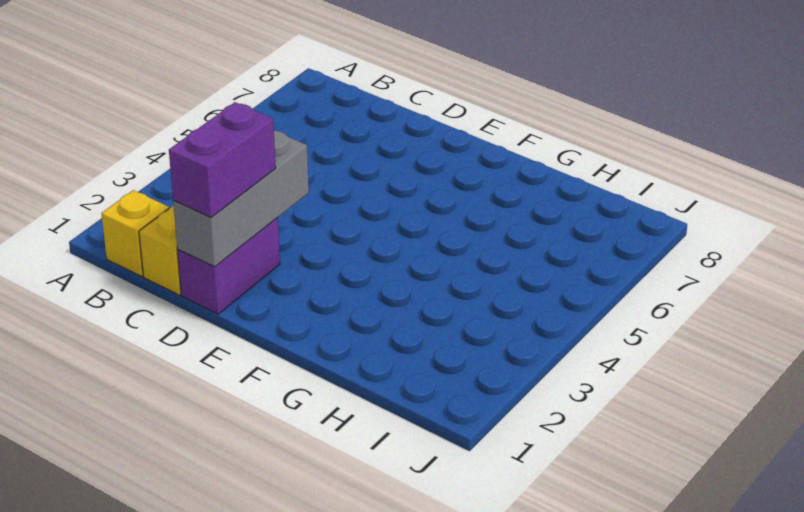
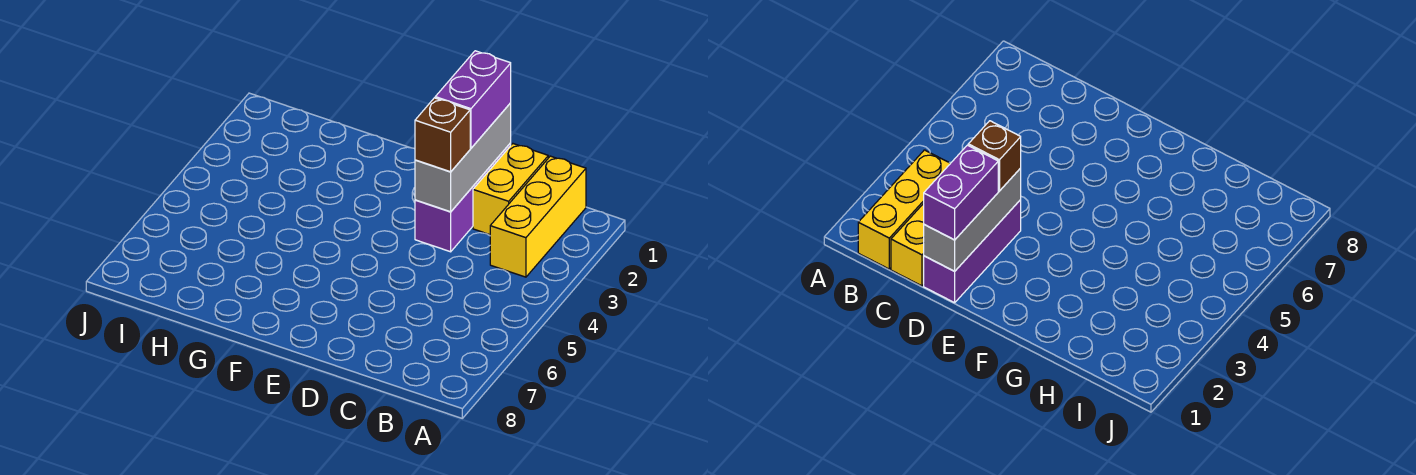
yellow brick B1 level 1 -> yellow brick B1:B3 level 1
purple brick D1:D2 level 1 -> purple brick D1:D3 level 1
none -> brown brick D3 level 3

